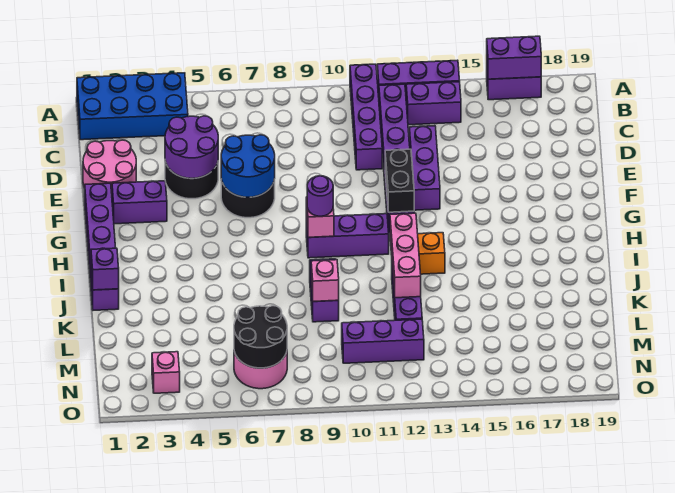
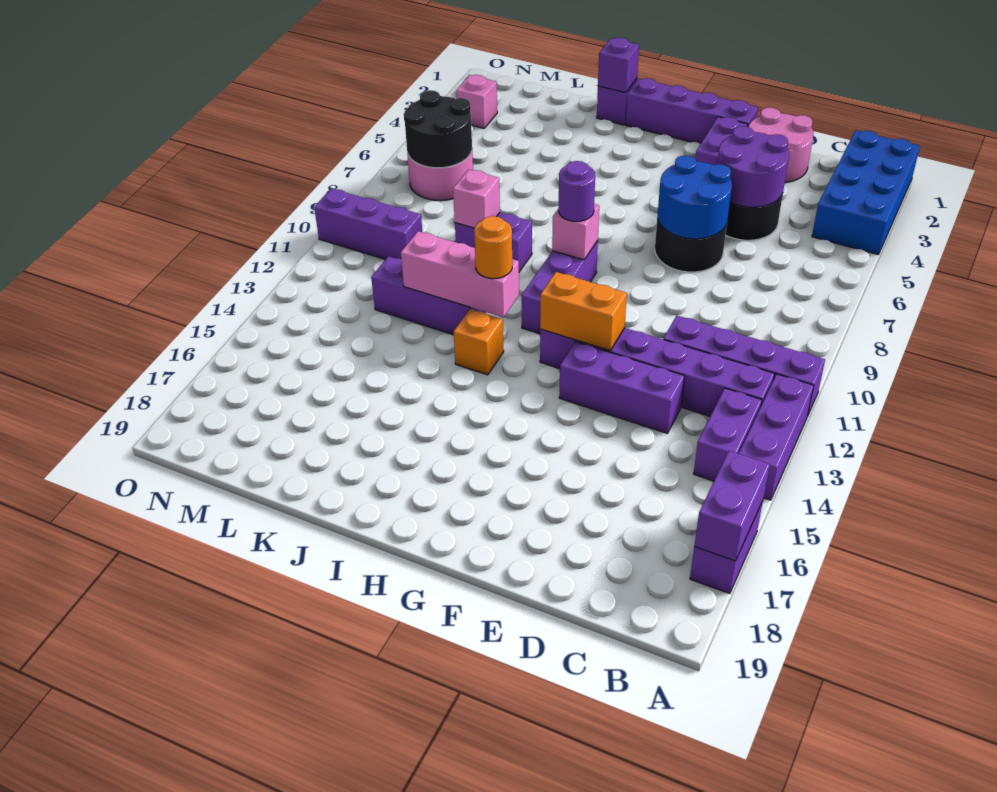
black brick F12:G12 level 2 -> orange brick F12:G12 level 2
none -> orange round brick I12 level 3
purple brick M10:M12 level 1 -> purple brick M10:O10 level 1

